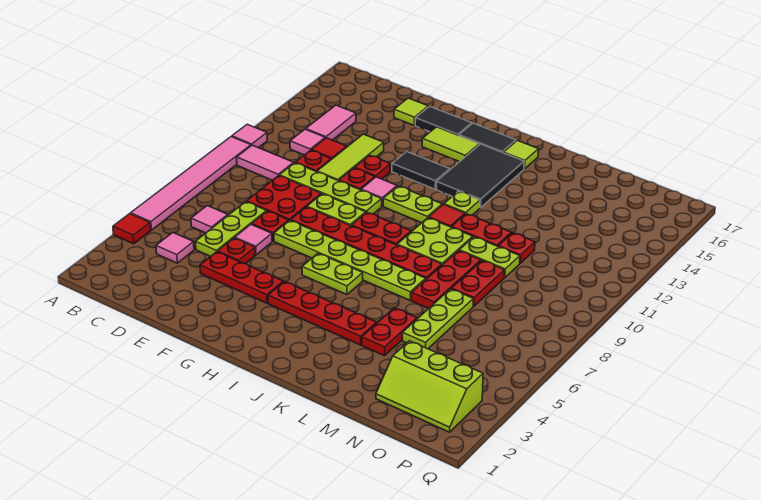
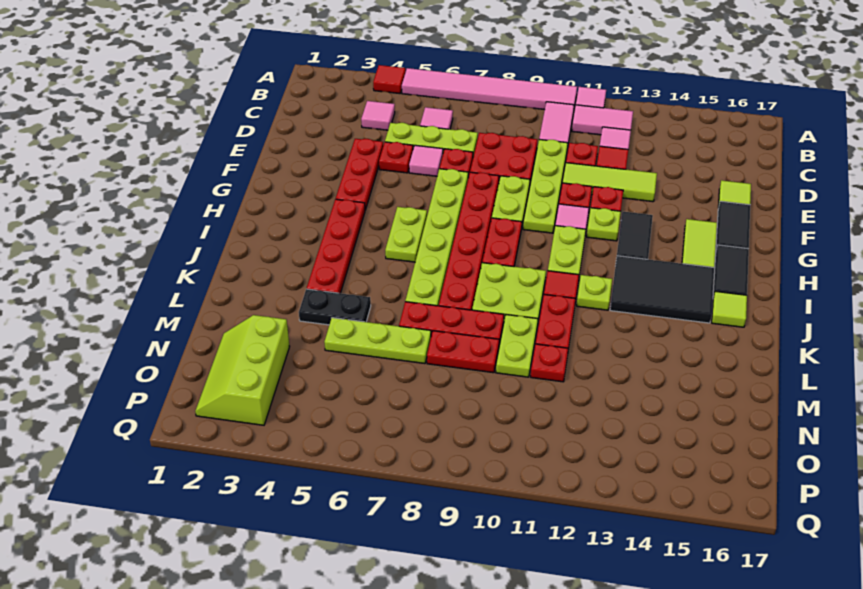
pink tile C13:C14 level 1 -> pink tile B11:B12 level 1
none -> lime plate G12 level 1
red plate L4:L5 level 1 -> black plate L4:L5 level 1

